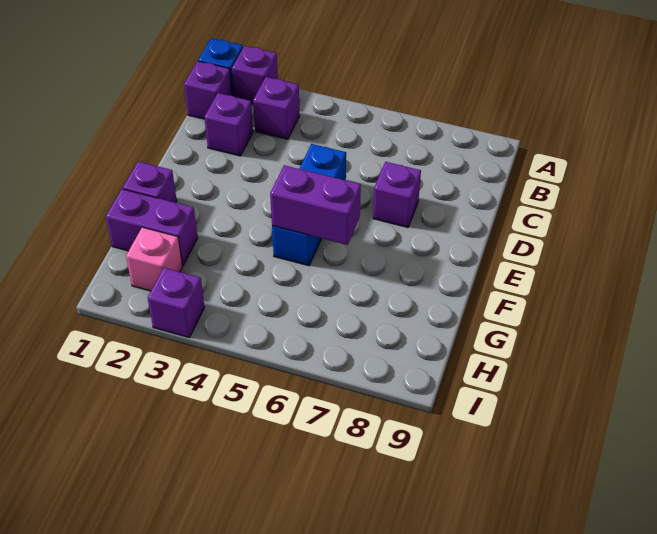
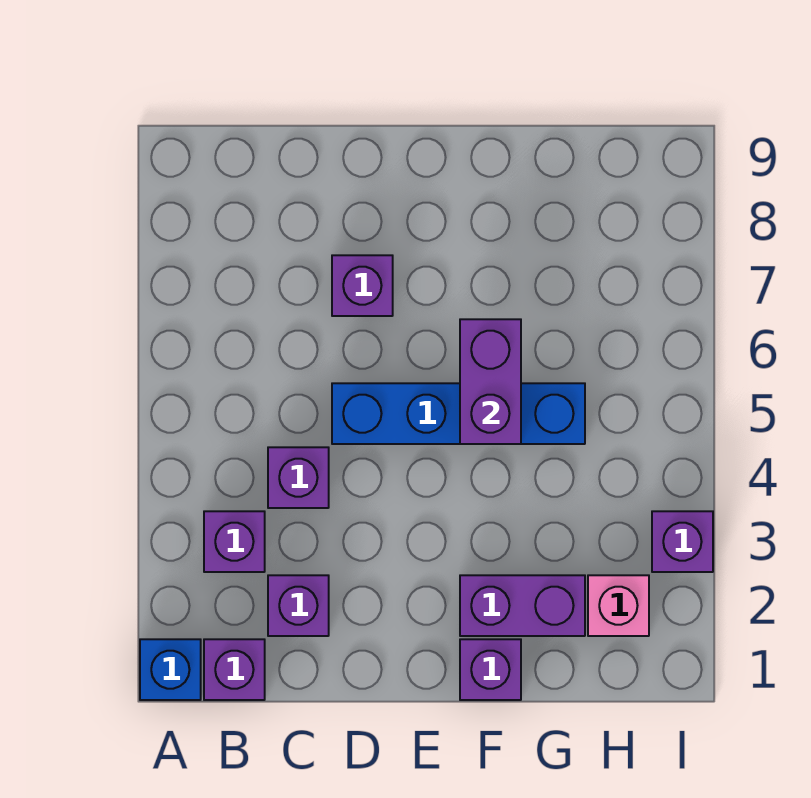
purple brick A2 level 1 -> purple brick C4 level 1
blue brick D5:F5 level 1 -> blue brick D5:G5 level 1
purple brick G1:G2 level 1 -> purple brick F2:G2 level 1

